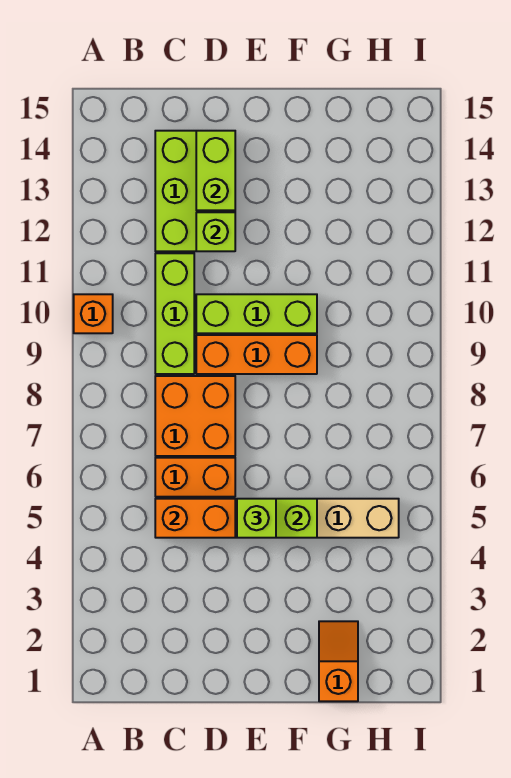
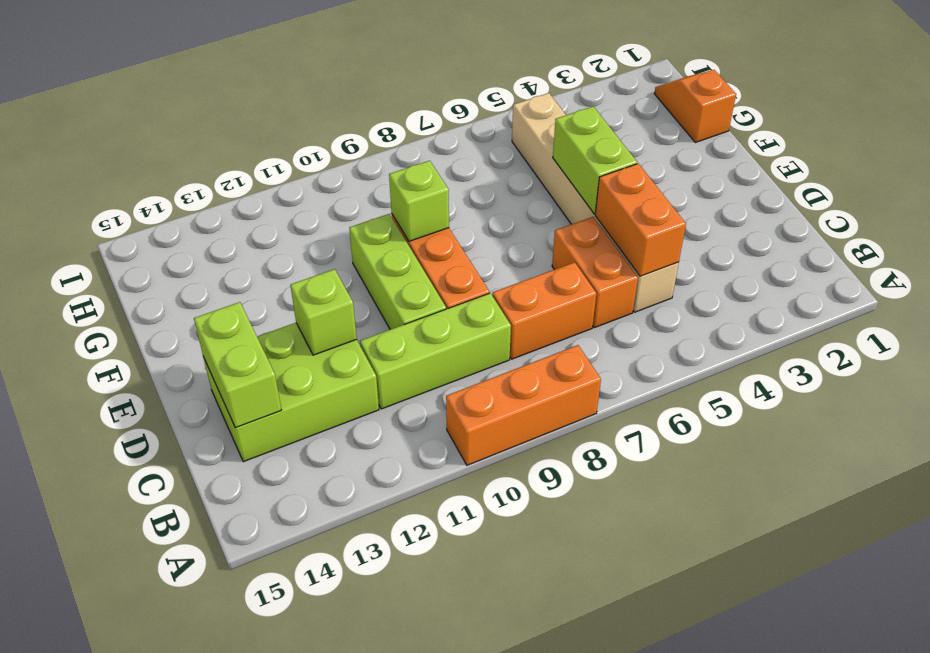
orange brick A10 level 1 -> orange brick A8:A10 level 1
orange brick C7:D8 level 1 -> orange brick C7:C8 level 1
lime brick D13:D14 level 2 -> lime brick C14:D14 level 2
lime brick E5 level 3 -> lime brick F9 level 2
orange slope G1:G2 level 1 top 1 -> orange slope G1:H1 level 1 top G

